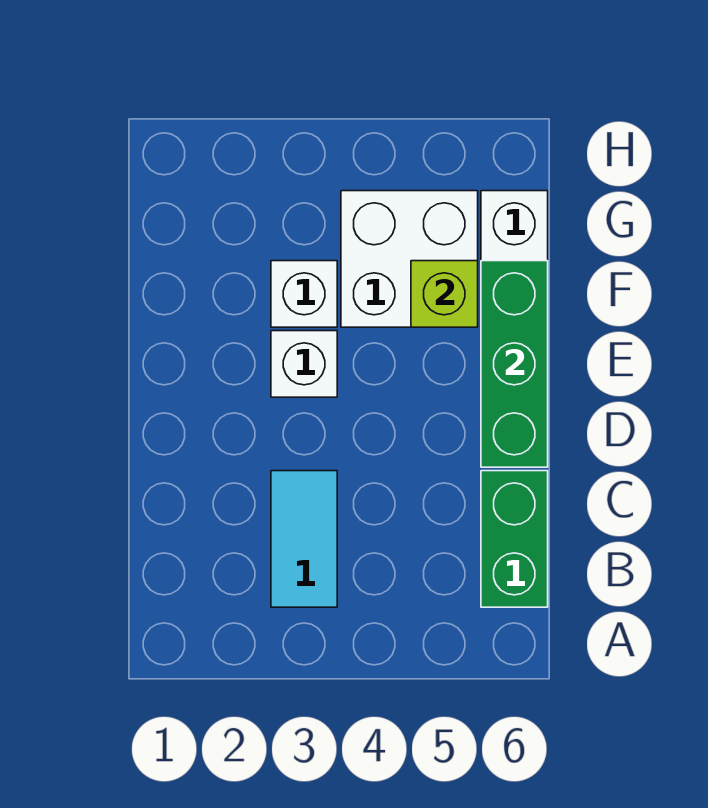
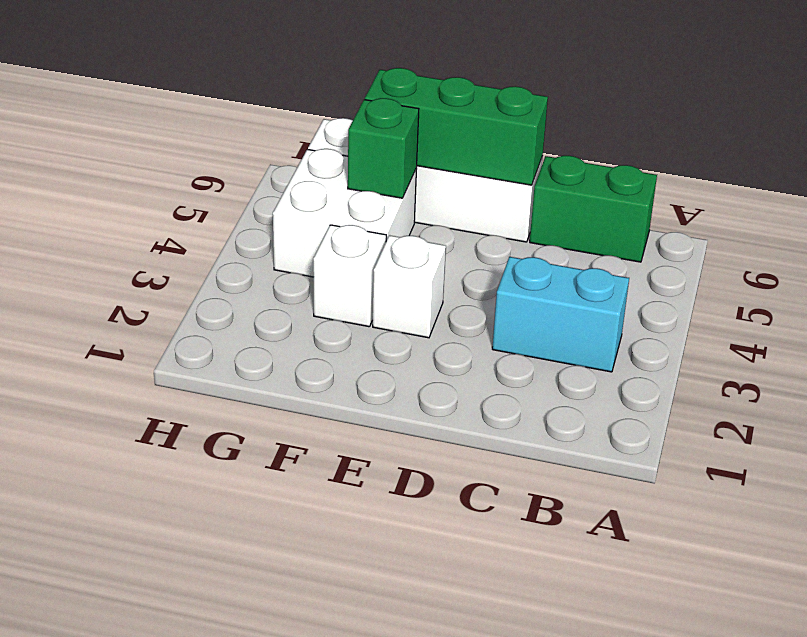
cyan tile B3:C3 level 1 -> cyan brick B3:C3 level 1
lime brick F5 level 2 -> green brick F5 level 2

